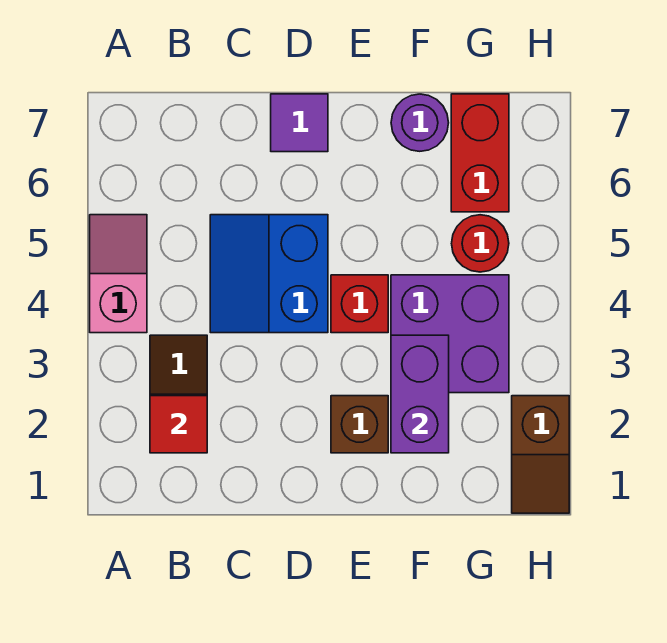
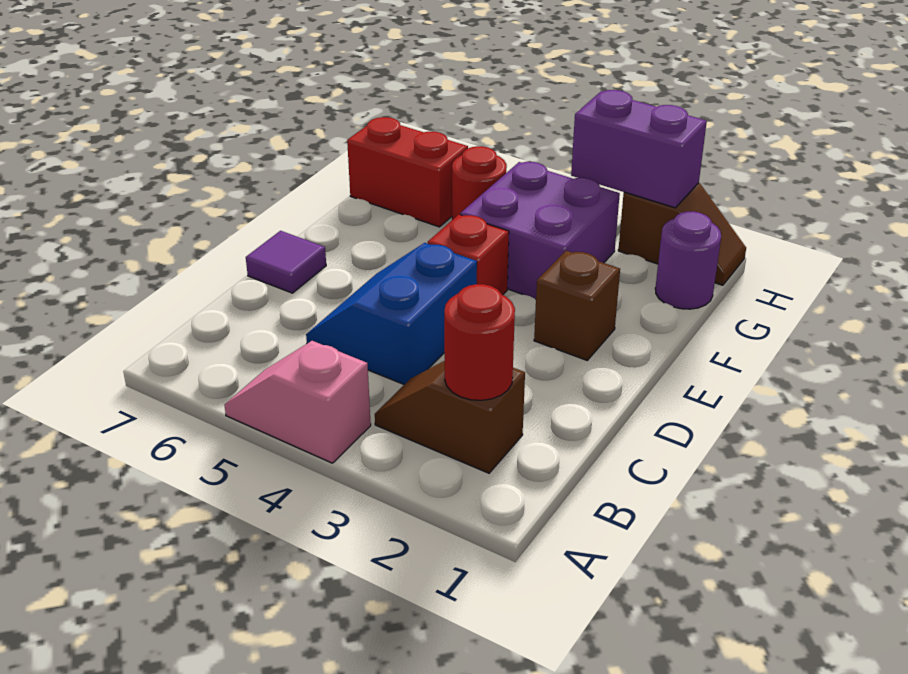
red tile B2 level 2 -> red round brick B2 level 2
blue slope C4:D5 level 1 top D -> blue slope C4:D5 level 1 top 4
purple brick F2:F3 level 2 -> purple brick H2:H3 level 2
purple round brick F7 level 1 -> purple round brick G1 level 1

